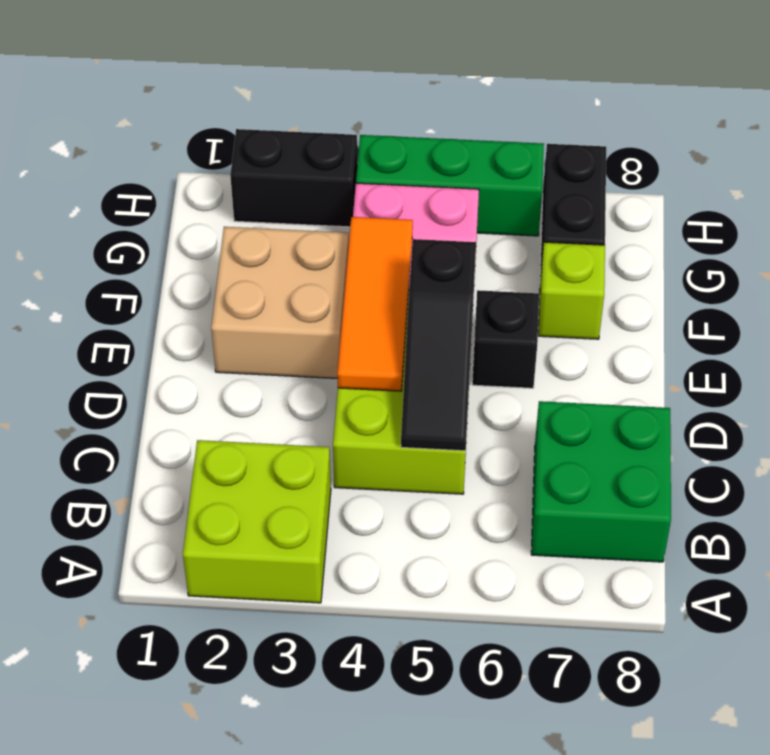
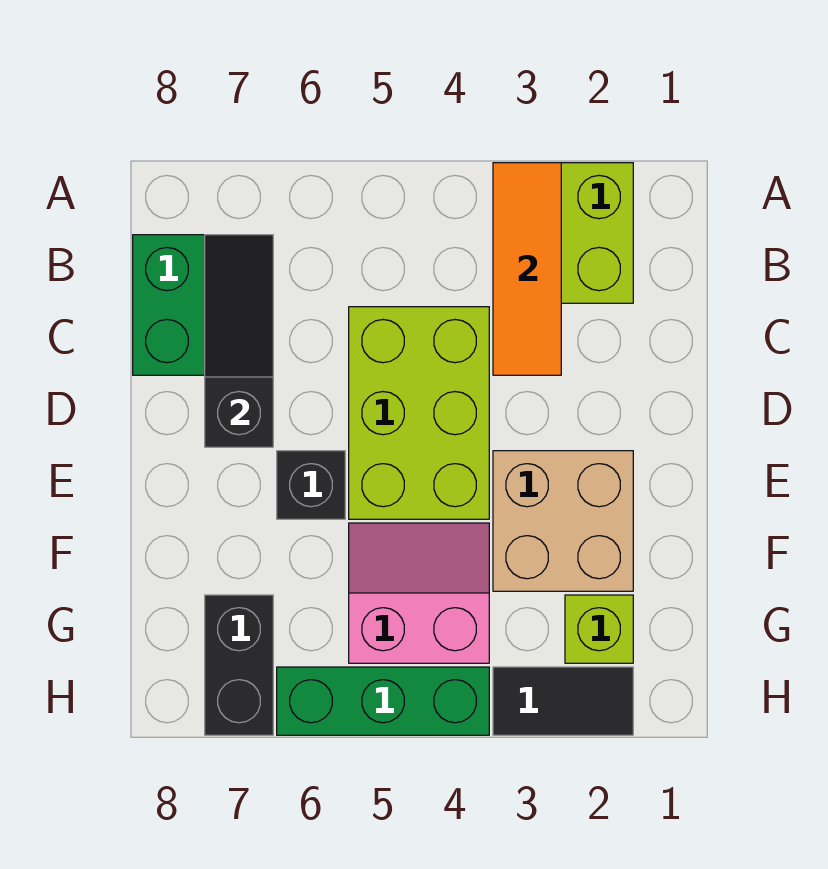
black slope C5:E5 level 2 top E -> black slope B7:D7 level 2 top D
orange tile D4:F4 level 2 -> orange tile A3:C3 level 2
lime brick F7 level 1 -> lime brick G2 level 1
black brick H2:H3 level 1 -> black tile H2:H3 level 1

